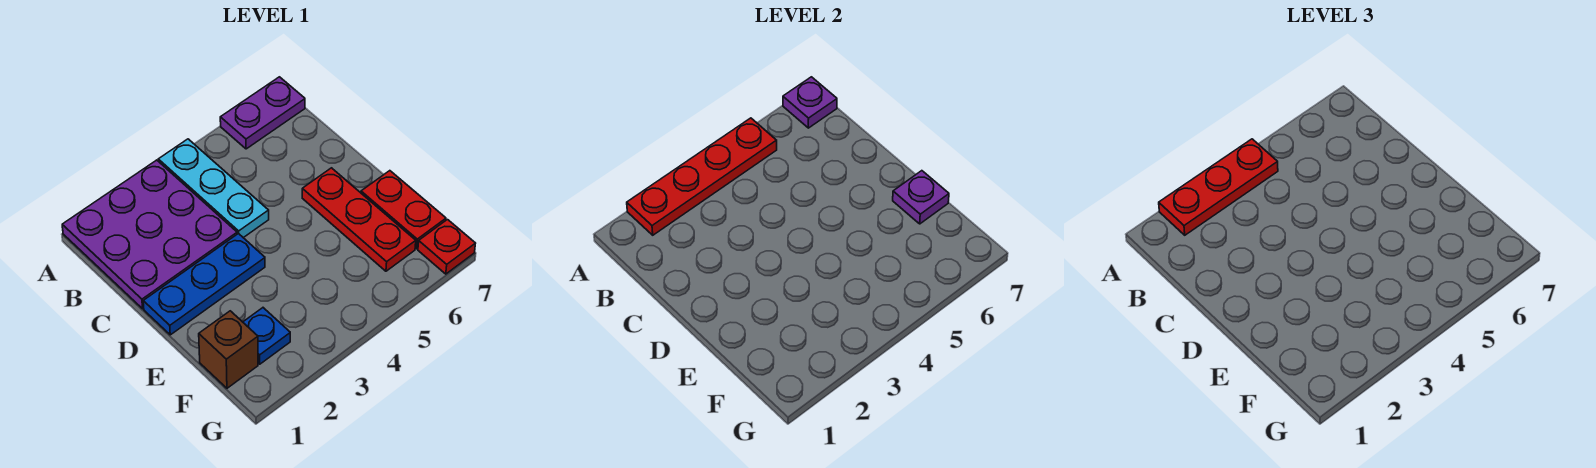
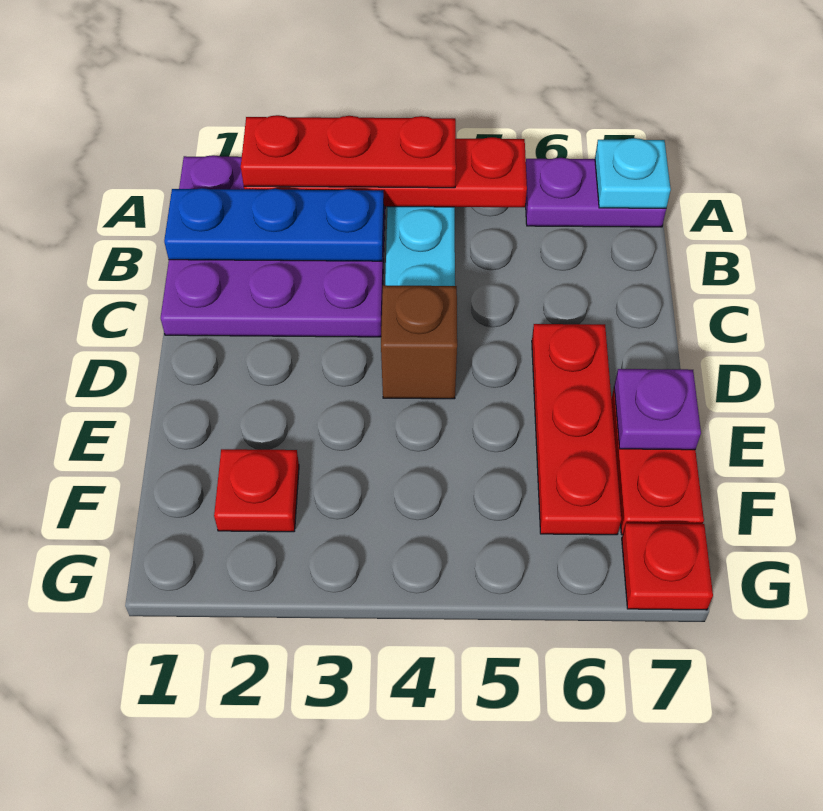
purple plate A7 level 2 -> cyan plate A7 level 2
blue plate D1:D3 level 1 -> blue plate B1:B3 level 2
brown brick F1 level 1 -> brown brick D4 level 1
blue plate F2 level 1 -> red plate F2 level 1

